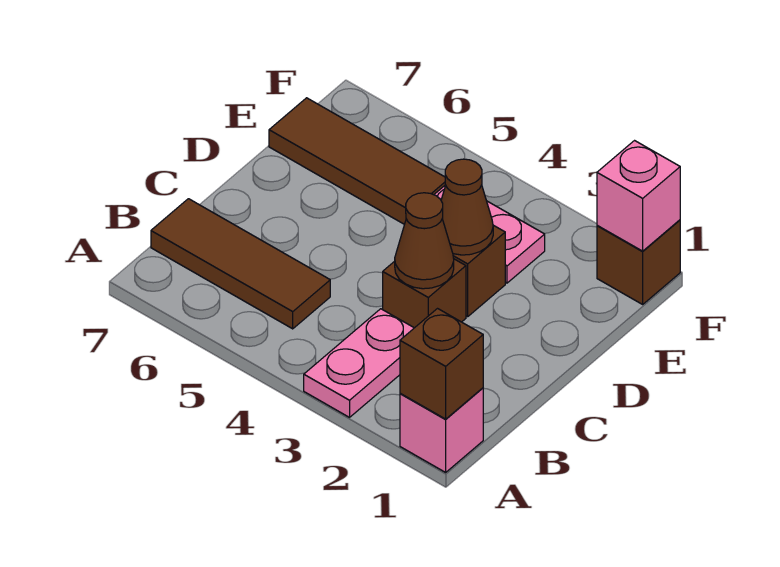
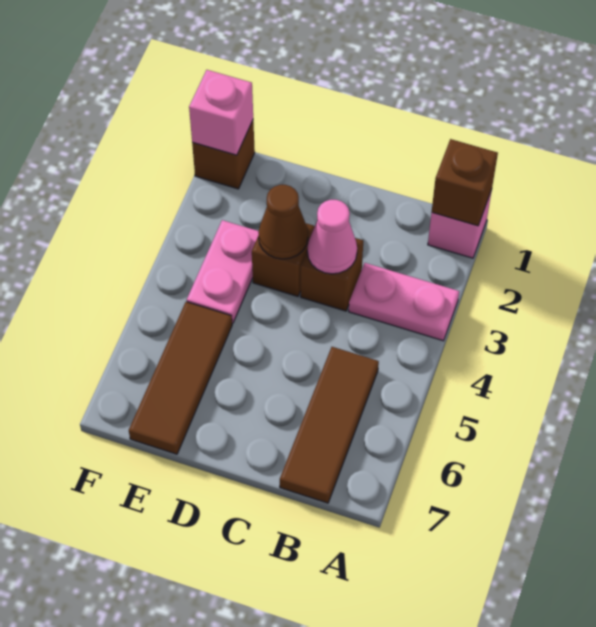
brown cone C3 level 2 -> pink cone C3 level 2

